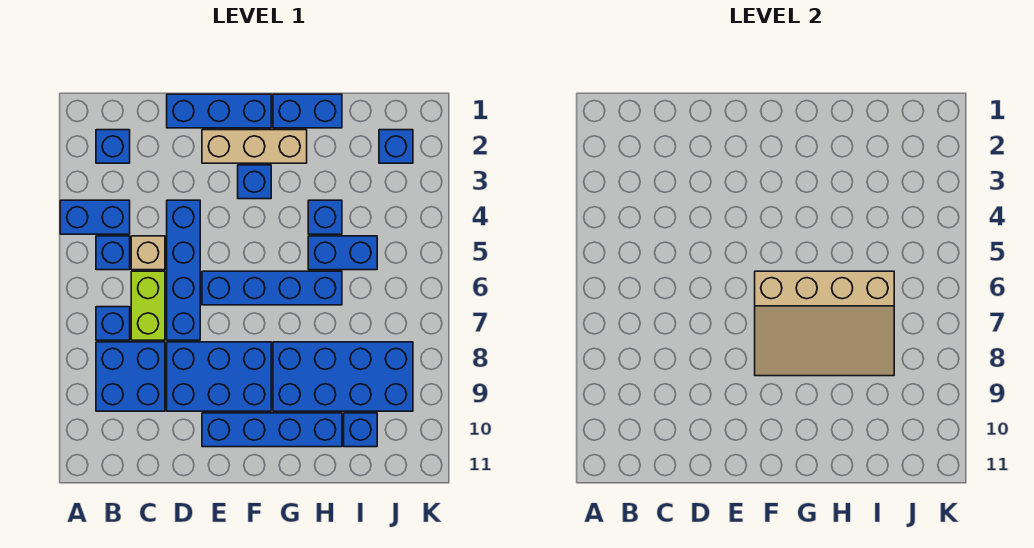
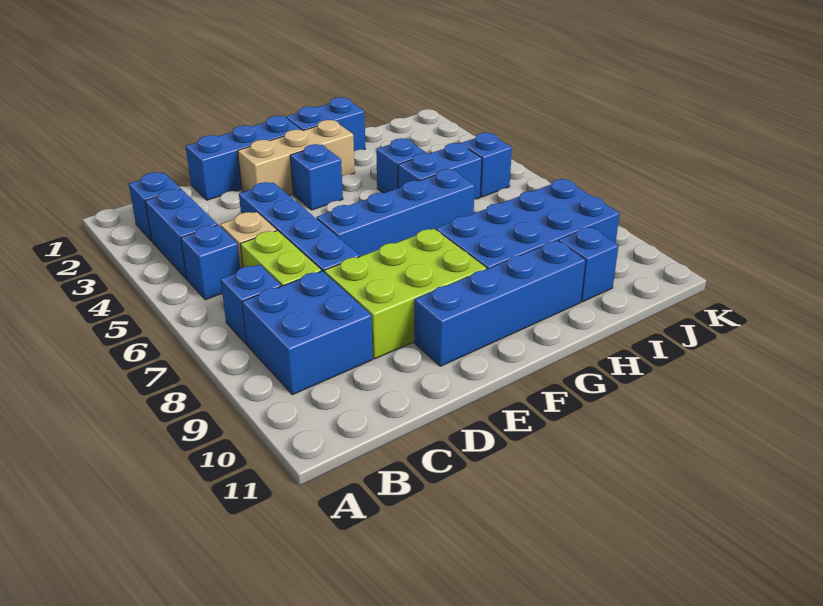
blue brick A4:B4 level 1 -> blue brick B3:B4 level 1
blue brick D8:F9 level 1 -> lime brick D8:F9 level 1
tan slope F6:I8 level 2 top 6 -> none
blue brick J2 level 1 -> blue brick J5 level 1

